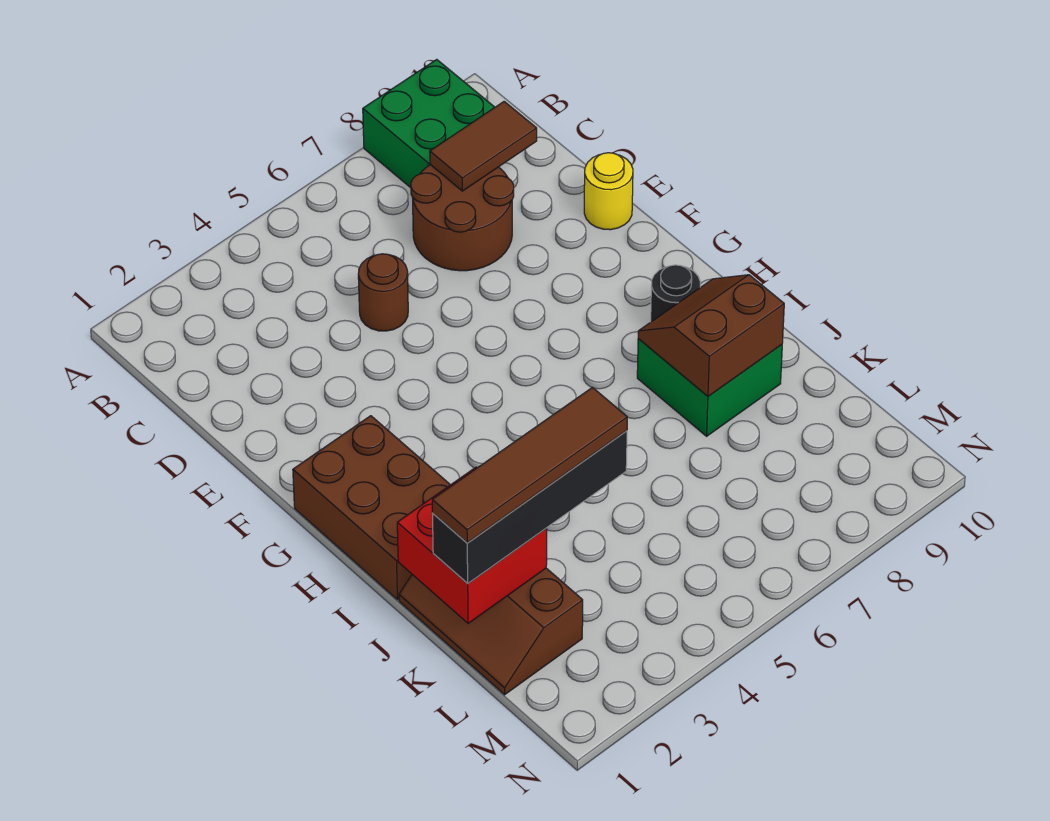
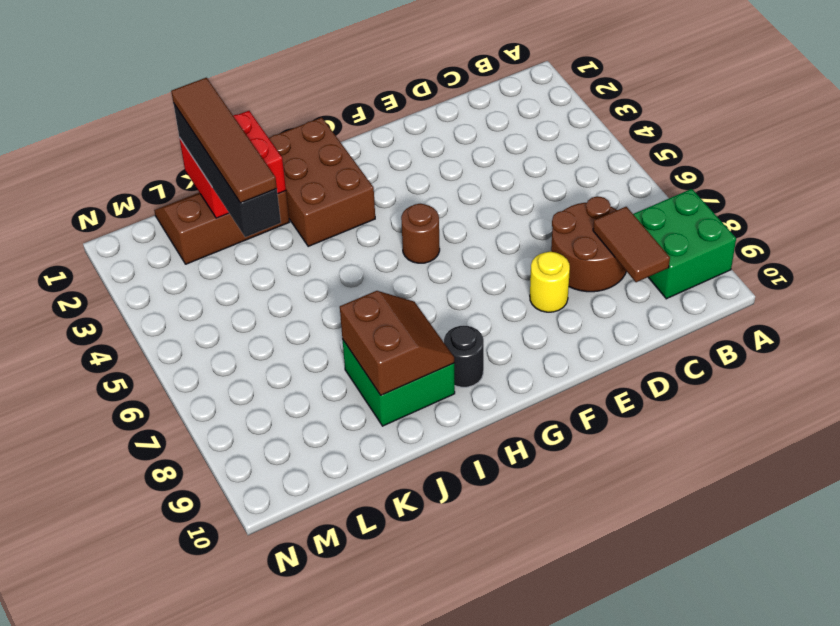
brown round brick D5 level 1 -> brown round brick G5 level 1
yellow round brick E10 level 1 -> yellow round brick E8 level 1
brown brick G1:I2 level 1 -> brown brick H1:I3 level 1

